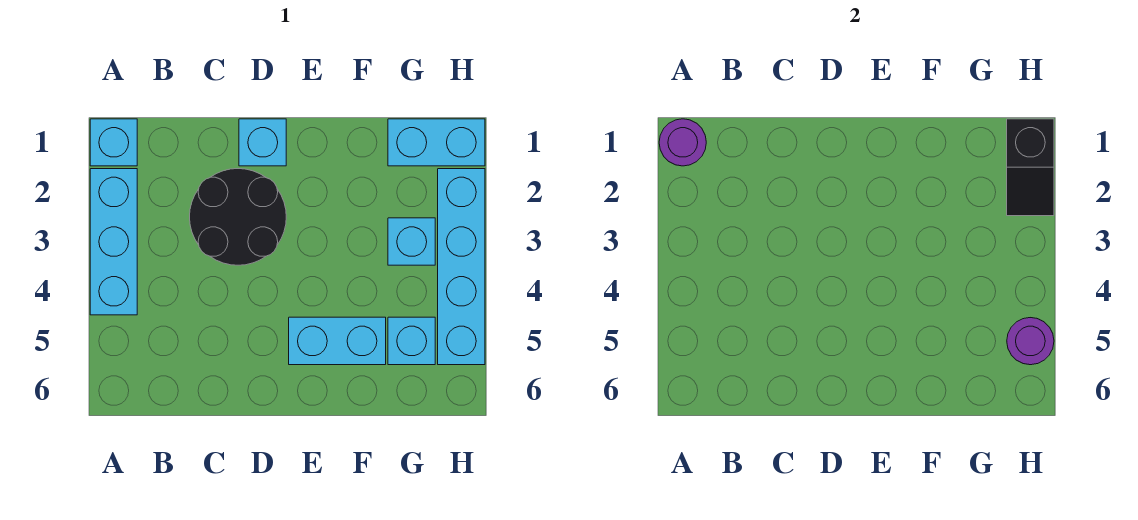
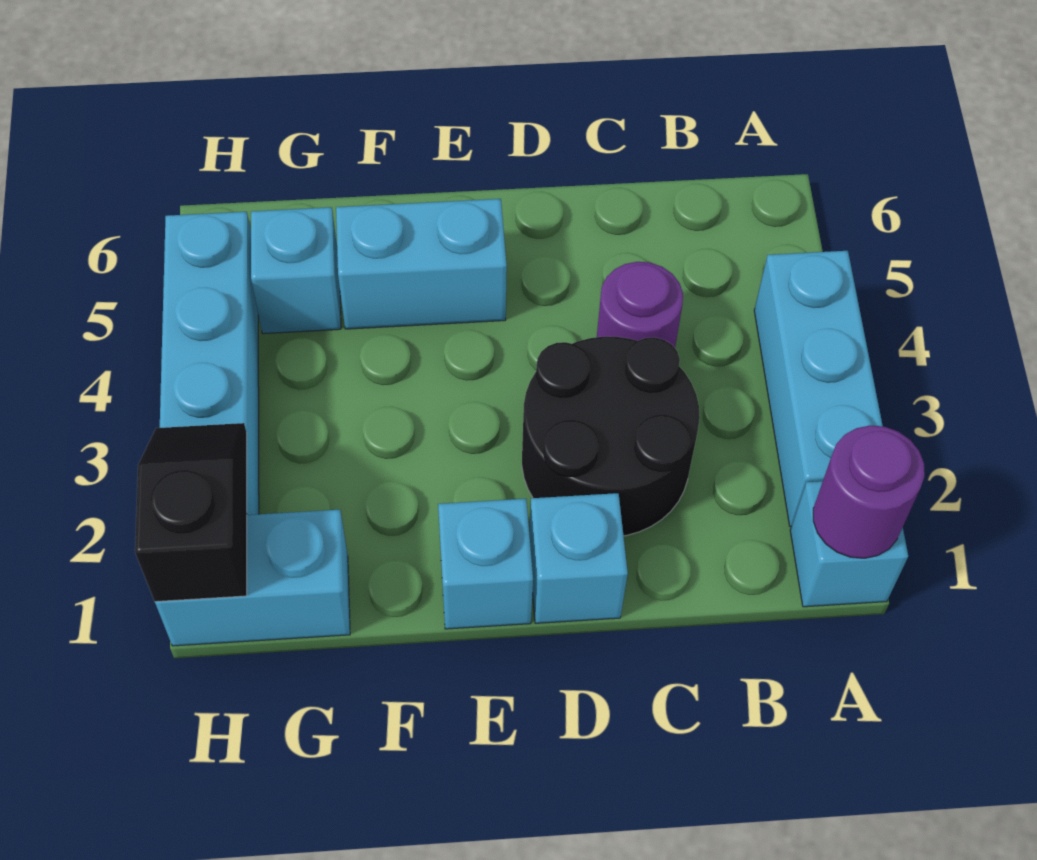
cyan brick G3 level 1 -> cyan brick E1 level 1
purple round brick H5 level 2 -> purple round brick C4 level 1

